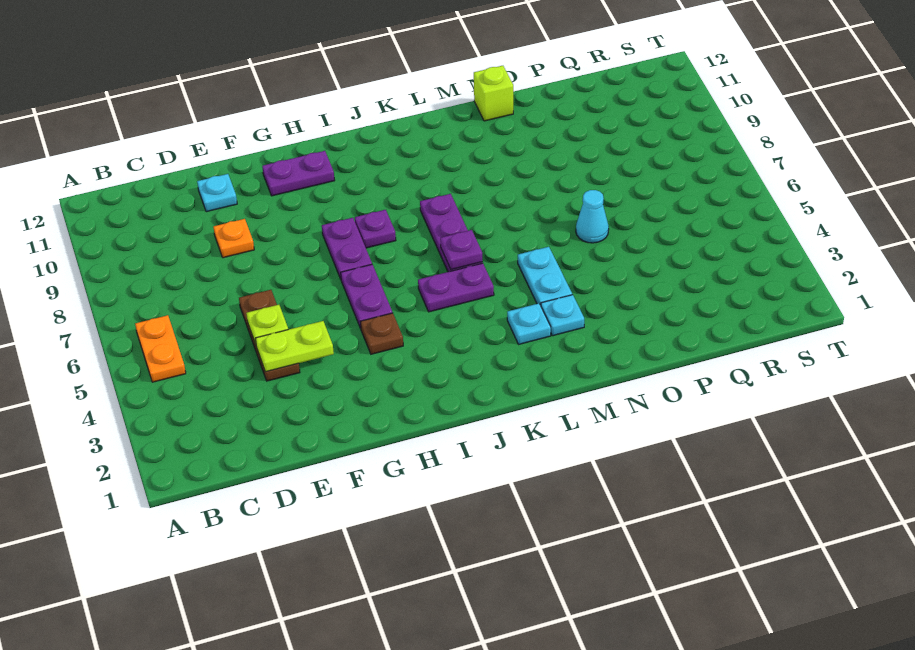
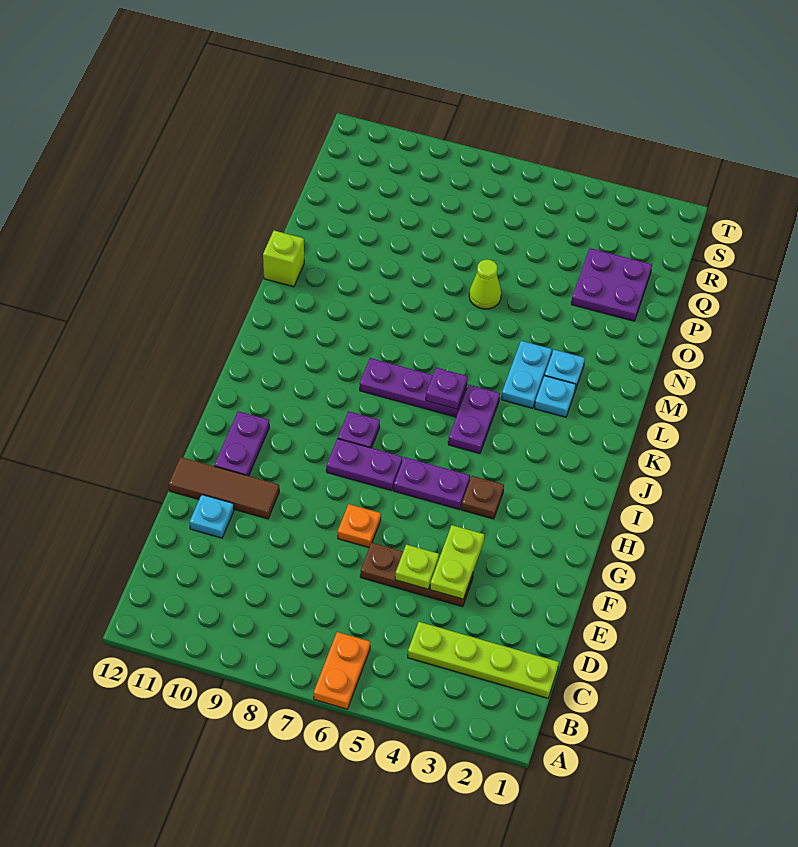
orange plate B5:B6 level 1 -> orange plate A6:B6 level 1
none -> lime plate C1:C4 level 1
orange plate E9 level 1 -> orange plate F7 level 1
none -> brown tile F10:F12 level 1
cyan plate M4:M5 level 1 -> cyan plate L4:M4 level 1
cyan cone O6 level 1 -> lime cone O6 level 1
none -> purple plate P2:Q3 level 1

